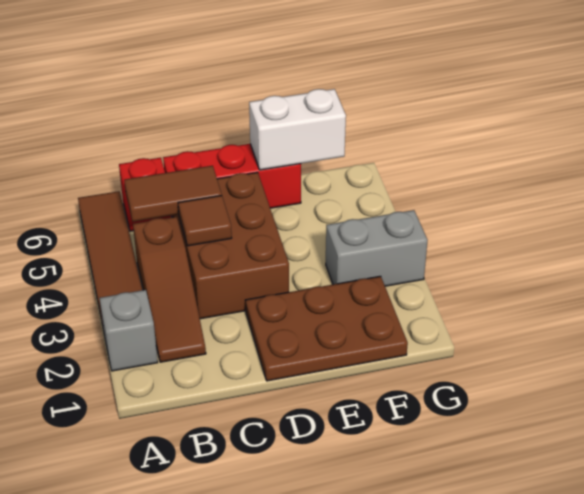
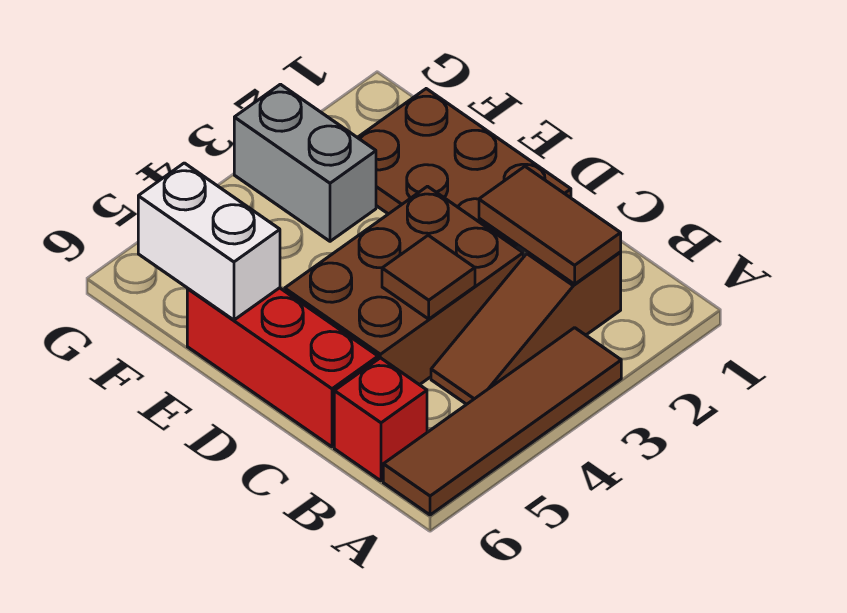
grey brick A2 level 1 -> none
brown slope B2:B4 level 1 top 4 -> brown slope B2:B4 level 1 top 2
brown tile B5:C5 level 2 -> brown tile B2:C2 level 2

